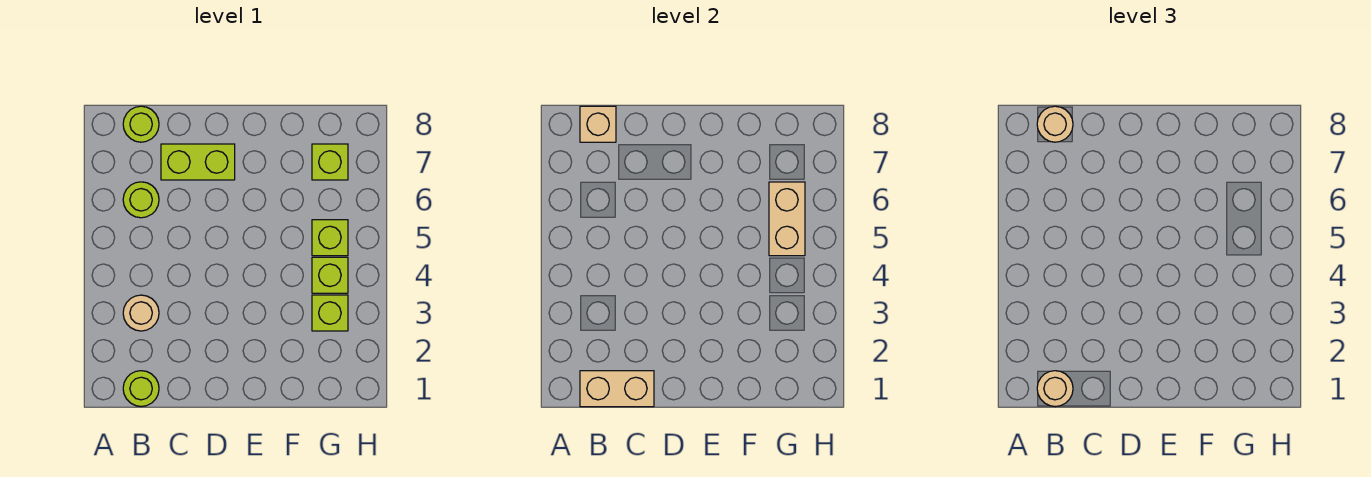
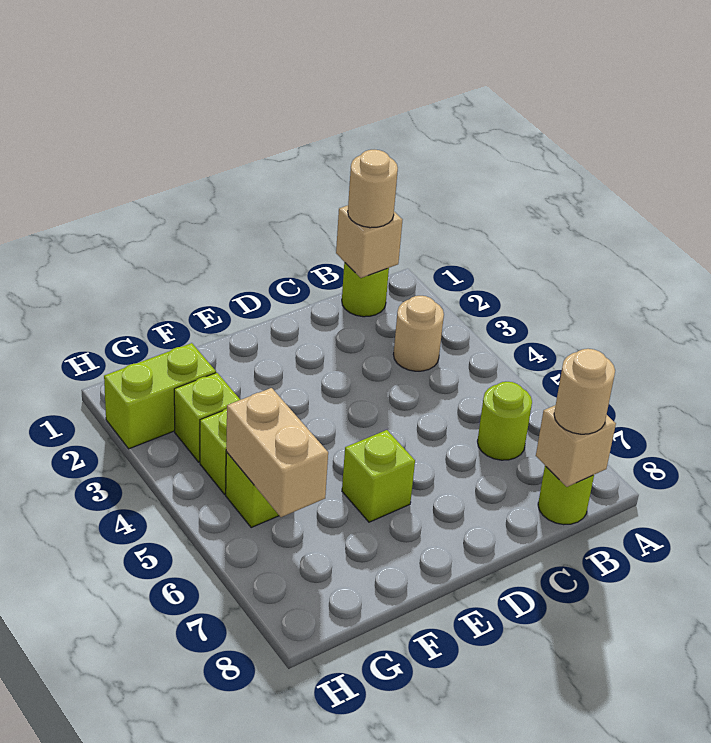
tan brick B1:C1 level 2 -> tan brick B1 level 2
lime brick C7:D7 level 1 -> lime brick G2:H2 level 1
lime brick G7 level 1 -> lime brick E6 level 1

